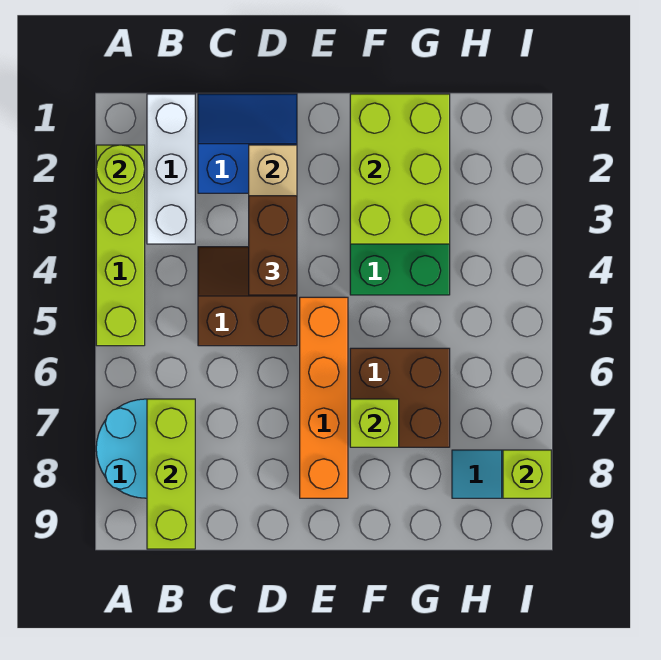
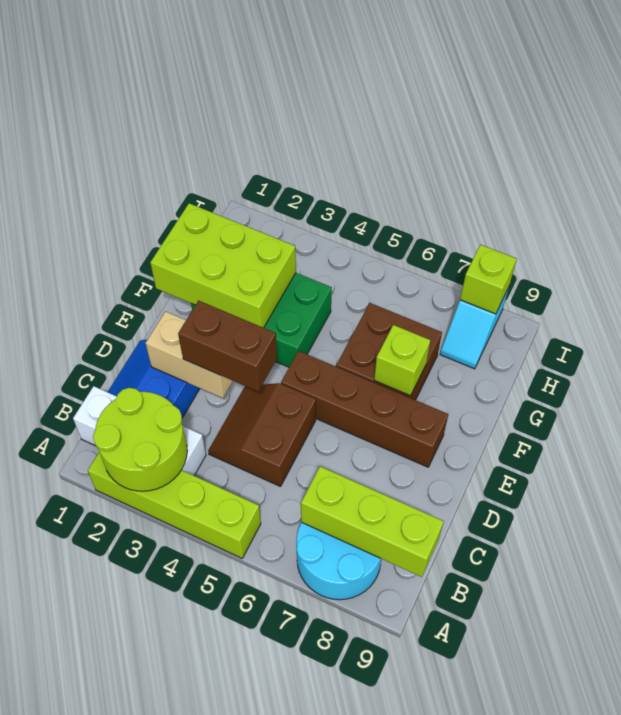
lime round brick A2 level 2 -> lime round brick A2:B3 level 2
orange brick E5:E8 level 1 -> brown brick E5:E8 level 1

